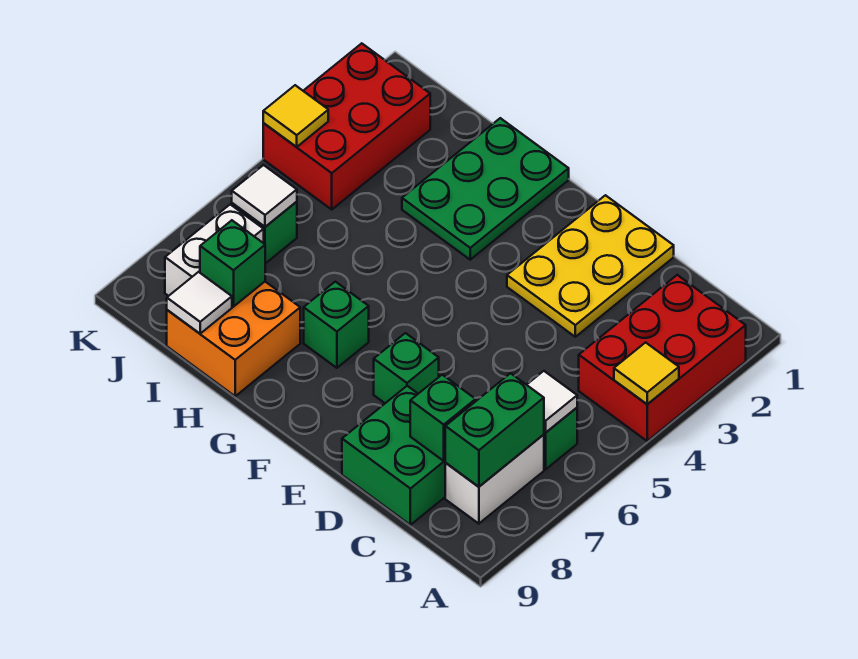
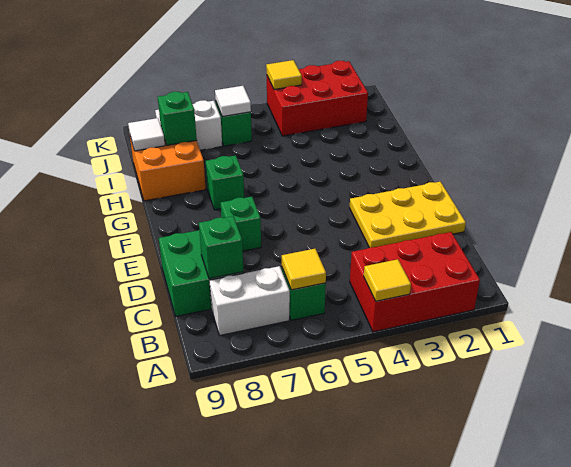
white tile B6 level 2 -> yellow tile B6 level 2
green brick B7:B8 level 2 -> none
green plate G1:H3 level 1 -> none

